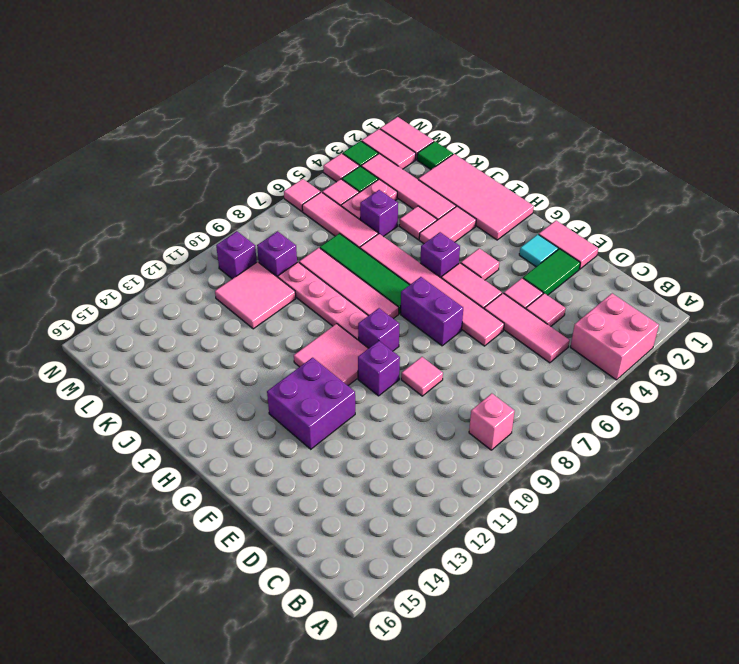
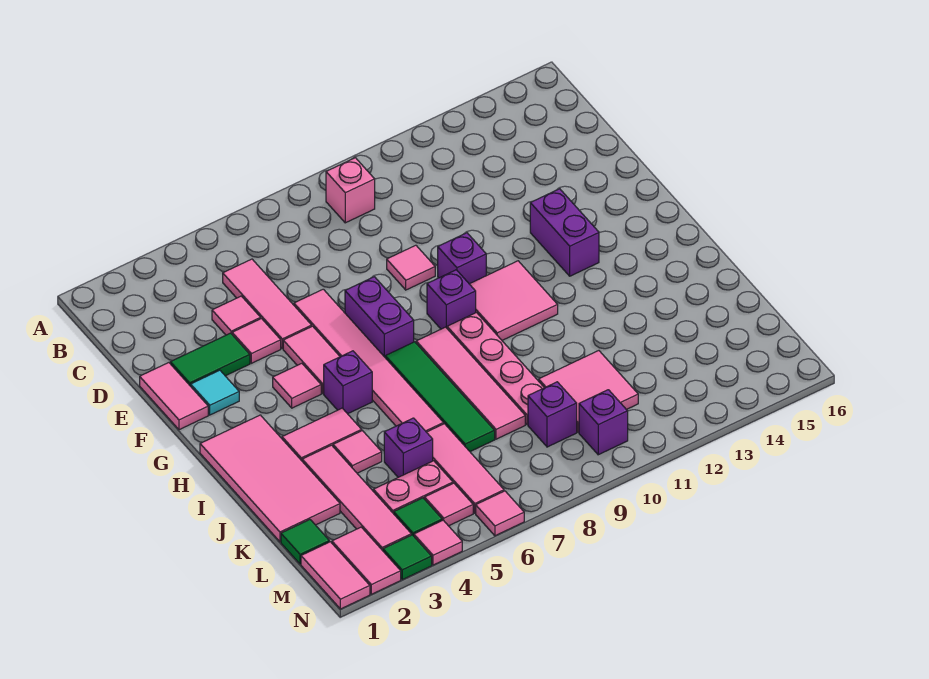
pink brick A3:B4 level 1 -> none
purple brick F12:G13 level 1 -> purple brick F13:G13 level 1

